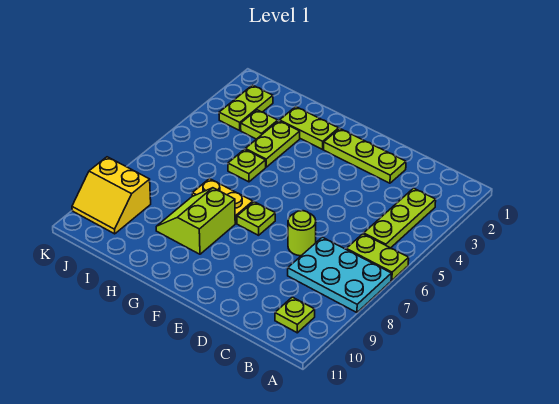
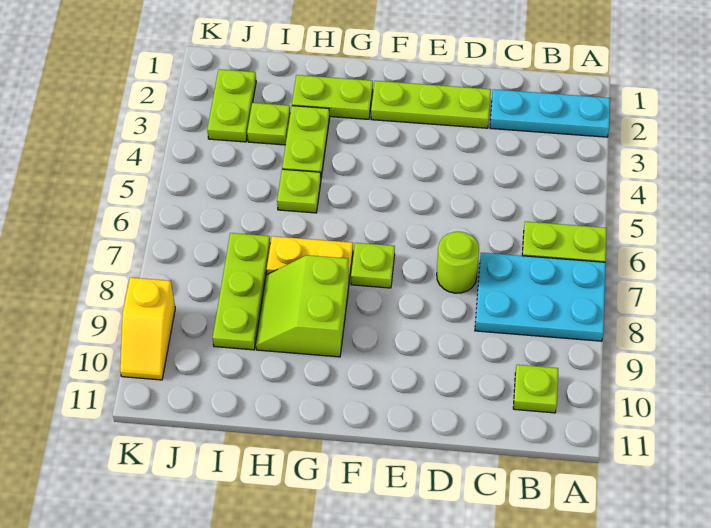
none -> cyan plate A2:C2 level 1
lime plate B3:B5 level 1 -> lime plate I7:I9 level 1
yellow slope J9:K10 level 1 top 9 -> yellow slope K9:K10 level 1 top 9

